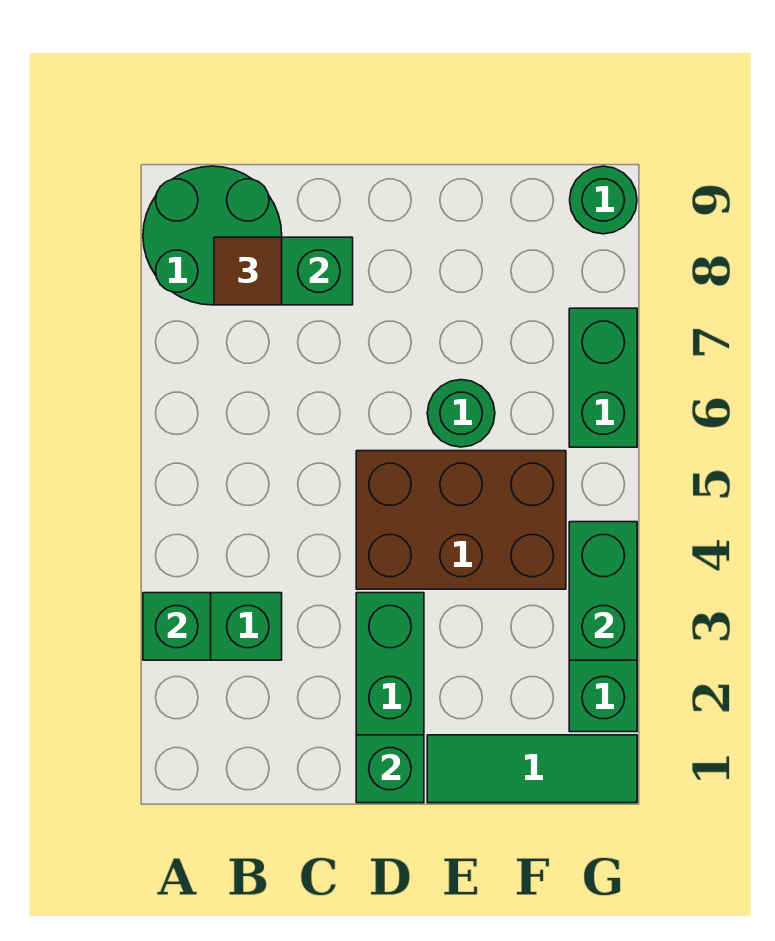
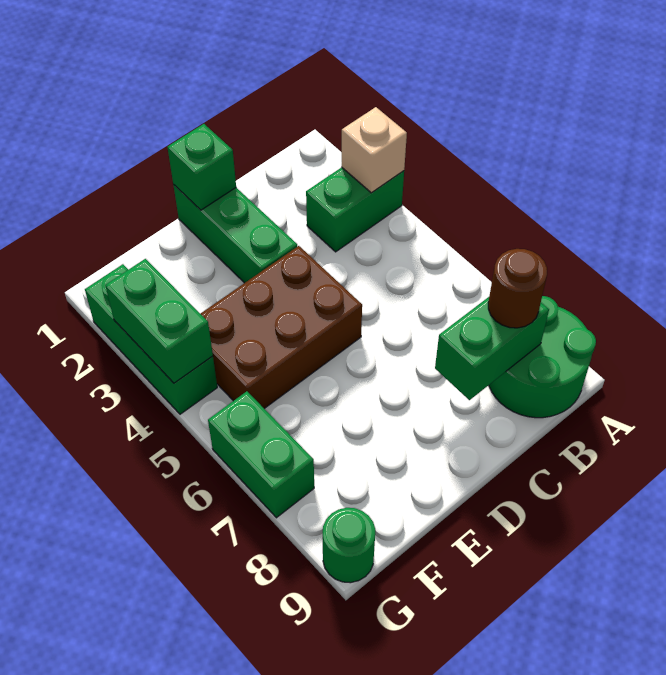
green brick A3 level 2 -> tan brick A3 level 2
brown tile B8 level 3 -> brown round brick B8 level 3
green tile E1:G1 level 1 -> none
green round brick E6 level 1 -> none

